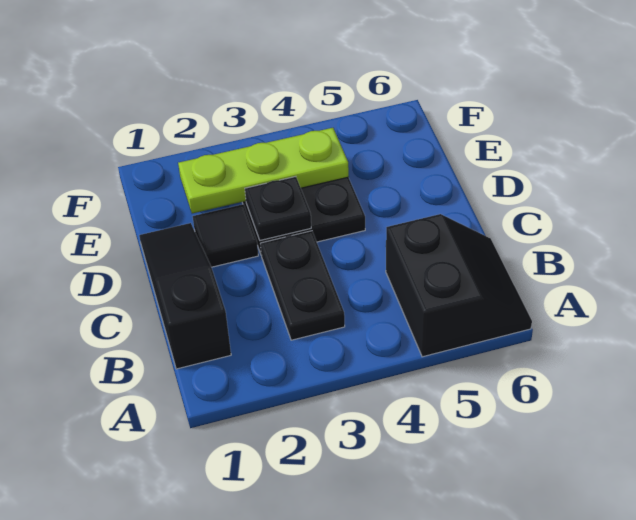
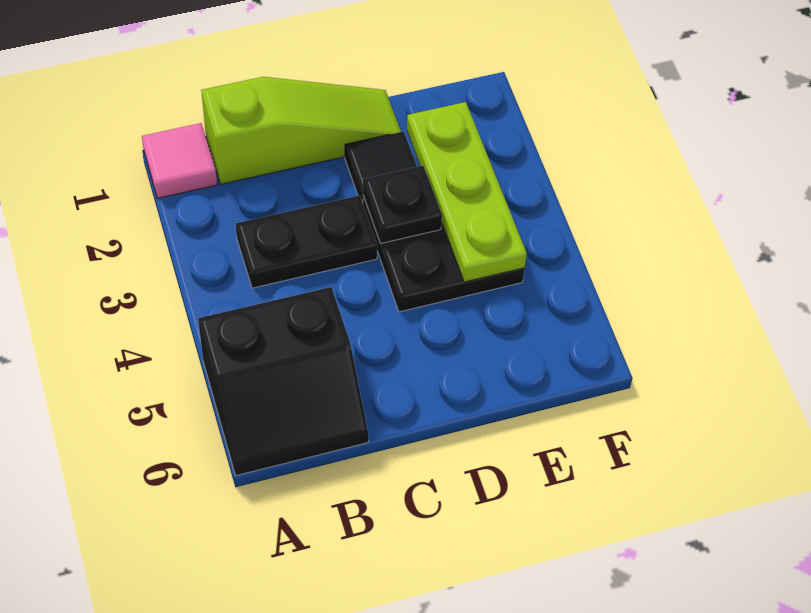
none -> pink tile A1 level 1
black slope B1:D1 level 1 top B -> lime slope B1:D1 level 1 top B

